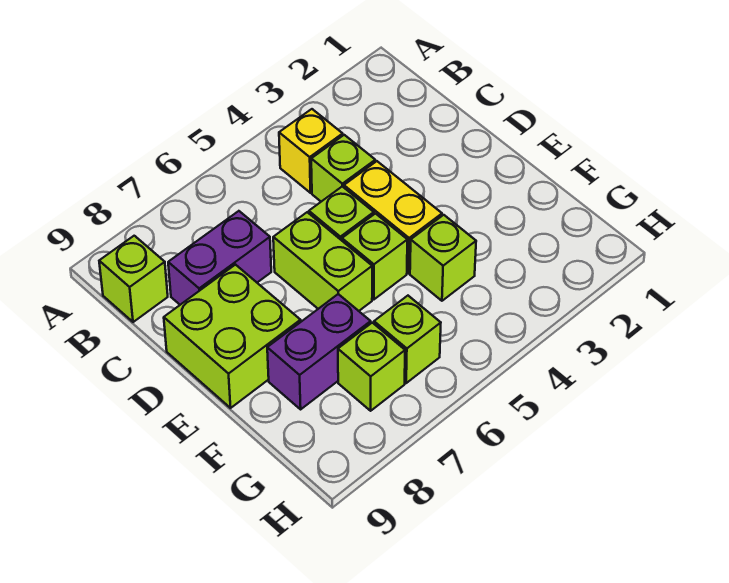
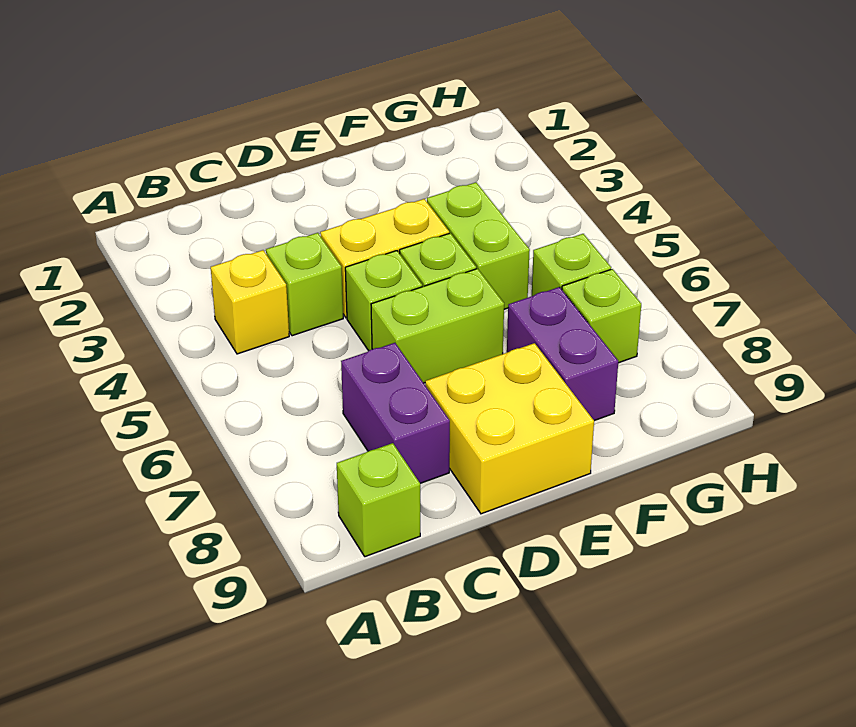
lime brick D8:E9 level 1 -> yellow brick D8:E9 level 1
lime brick F4 level 1 -> lime brick F4:F5 level 1

